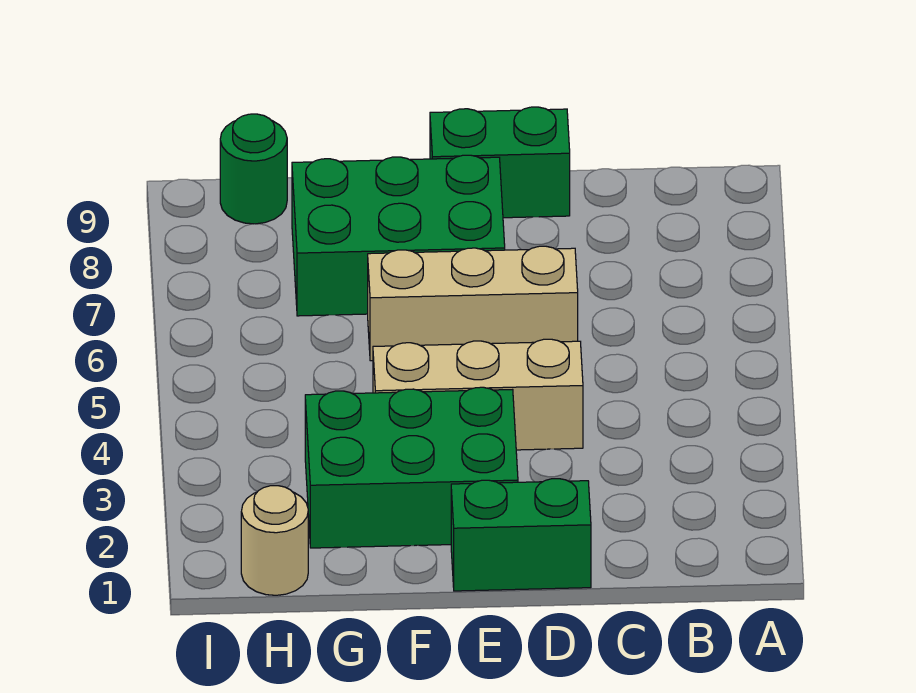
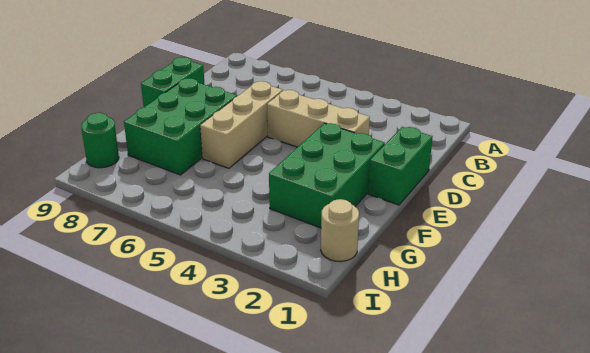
tan brick D4:F4 level 1 -> tan brick D3:D5 level 1

